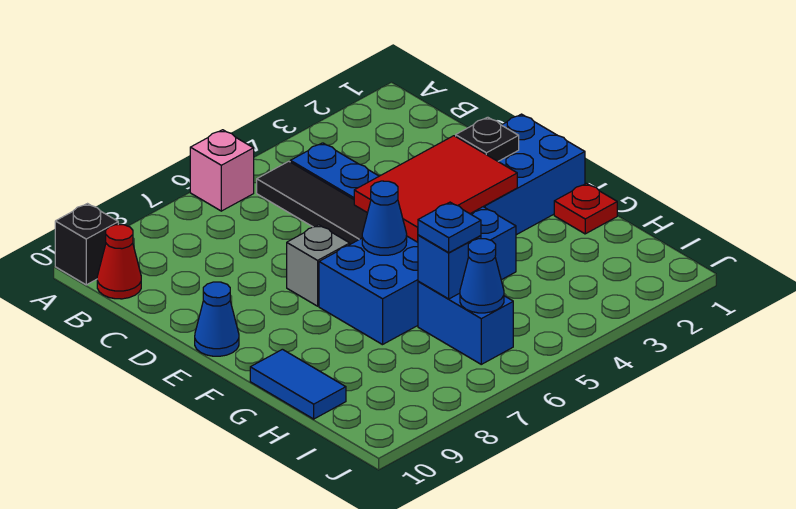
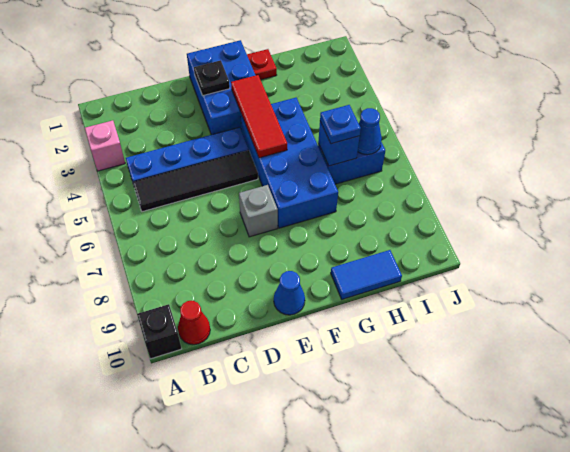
pink brick A6 level 1 -> pink brick A3 level 1
red tile E3:F5 level 2 -> red tile F3:F5 level 2
blue cone F6 level 2 -> none

